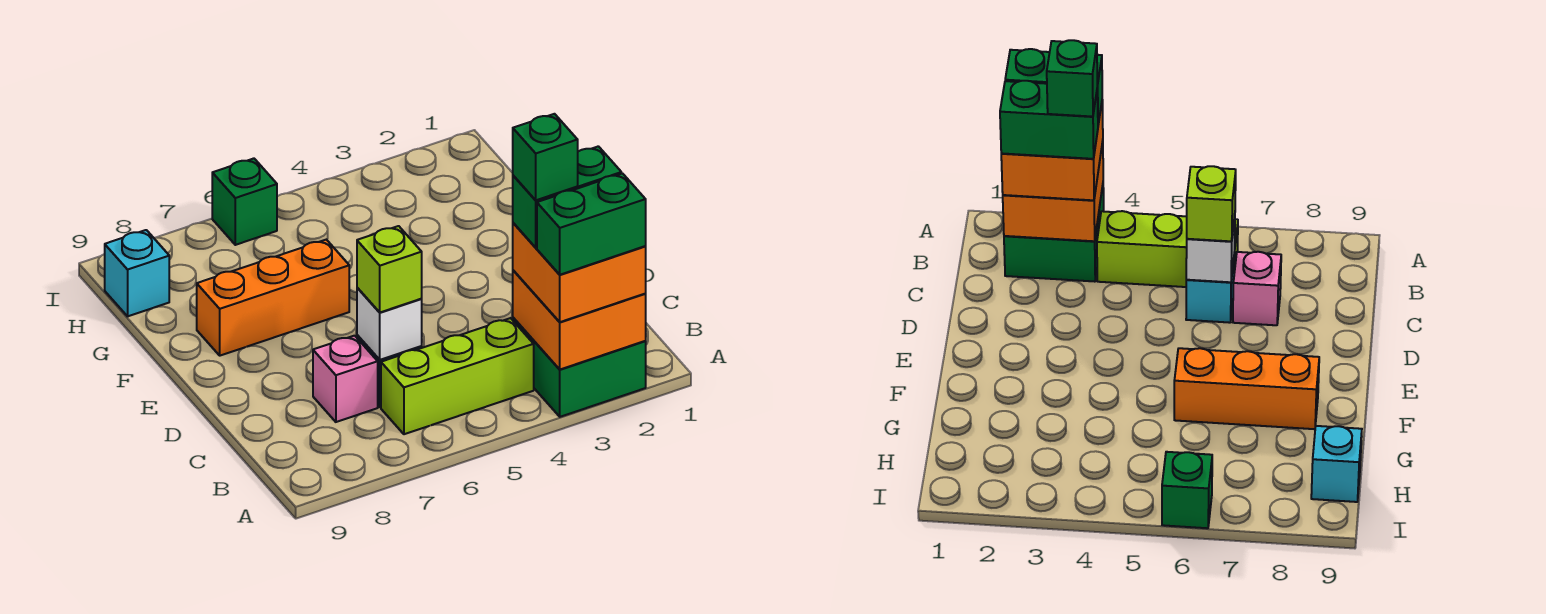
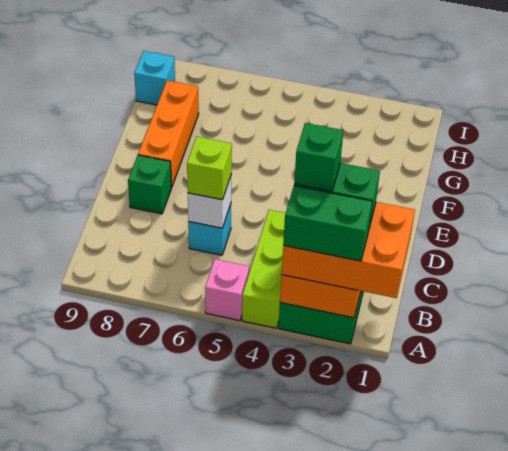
orange brick A2:B3 level 3 -> orange brick A1:B3 level 3
lime brick B4:B6 level 1 -> lime brick A4:C4 level 1
pink brick C7 level 1 -> pink brick A5 level 1
orange brick F6:F8 level 1 -> orange brick E8:G8 level 1
green brick I6 level 1 -> green brick D8 level 1

